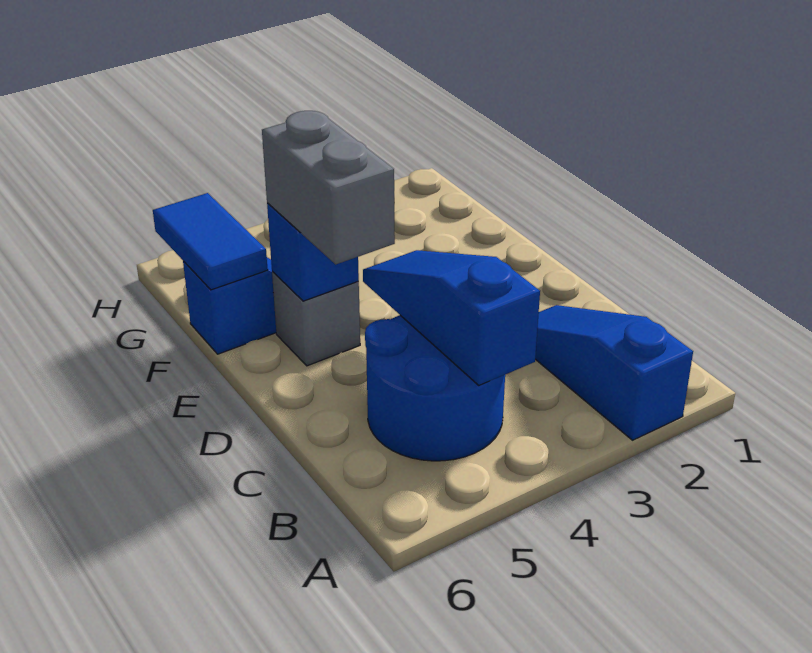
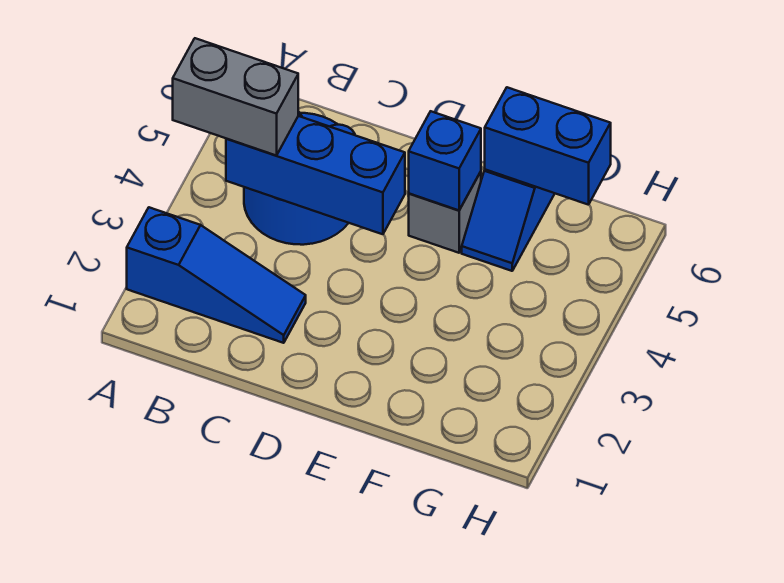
blue slope B4:D4 level 2 top B -> blue brick B4:D4 level 2
grey brick D5:E5 level 3 -> grey brick A4:B4 level 3
blue tile F6:G6 level 2 -> blue brick F6:G6 level 2

